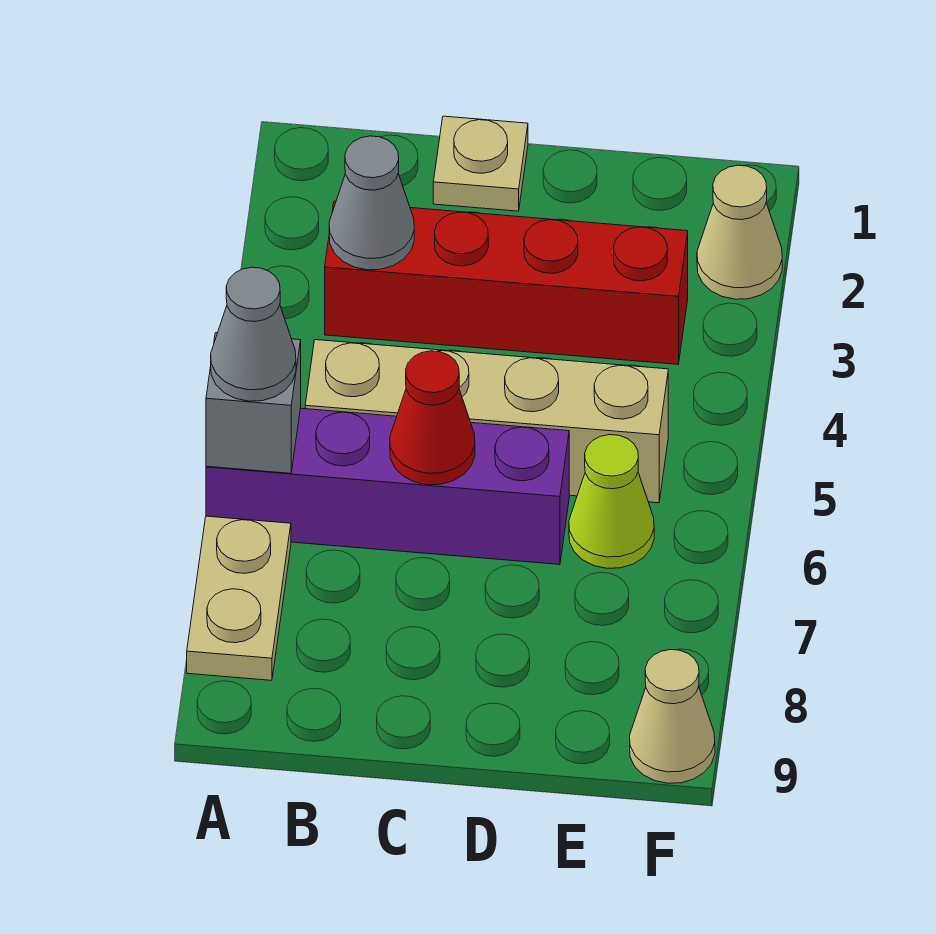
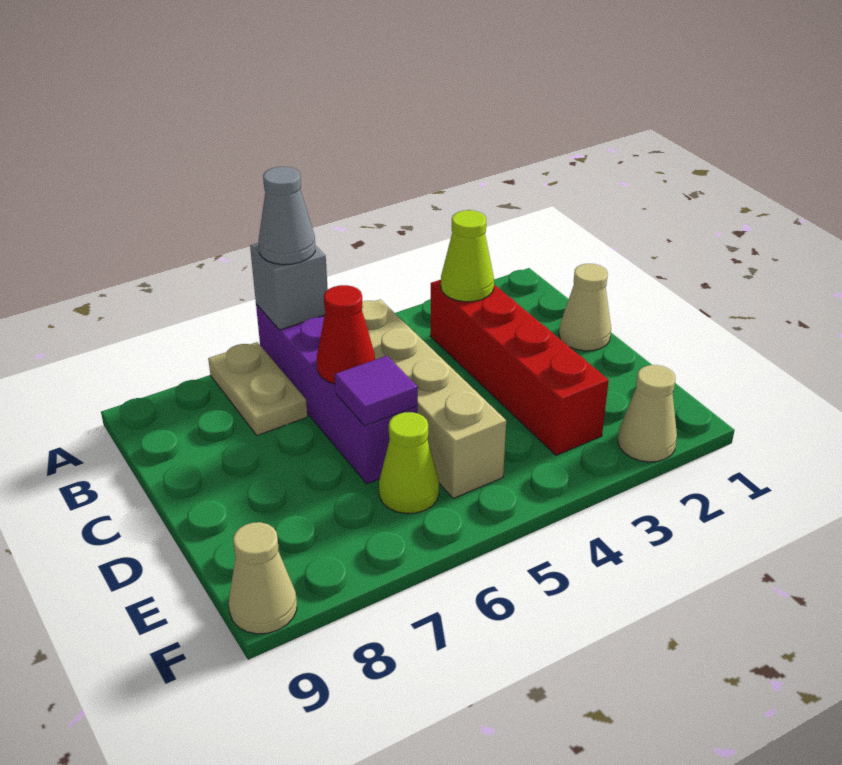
tan plate A7:A8 level 1 -> tan plate A7:B7 level 1
grey cone B3 level 2 -> lime cone B3 level 2
tan plate C1 level 1 -> tan cone C1 level 1
none -> purple tile D6 level 2

